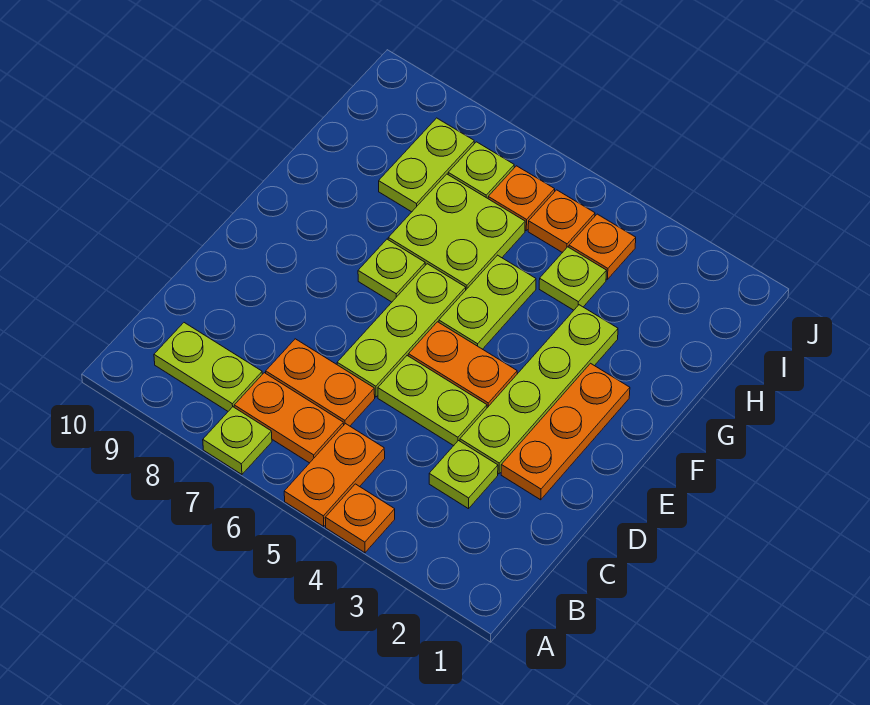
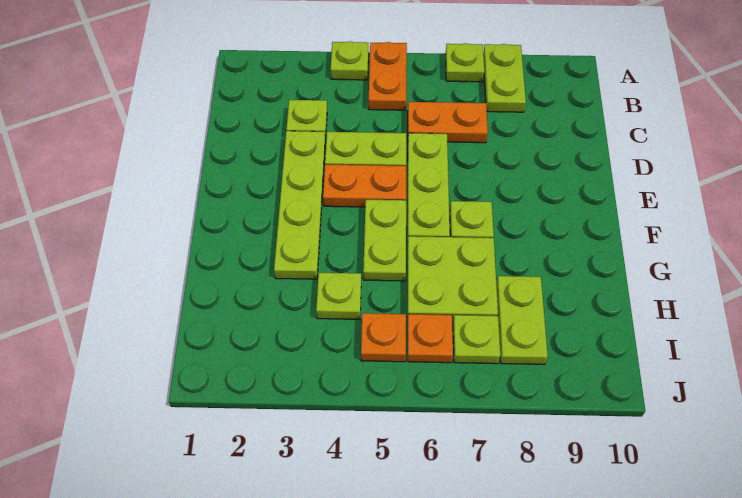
orange plate A4 level 1 -> lime plate A4 level 1
orange plate B6:B7 level 1 -> none
lime plate B8:B9 level 1 -> lime plate A8:B8 level 1
orange plate D2:F2 level 1 -> none
orange plate I4 level 1 -> none

